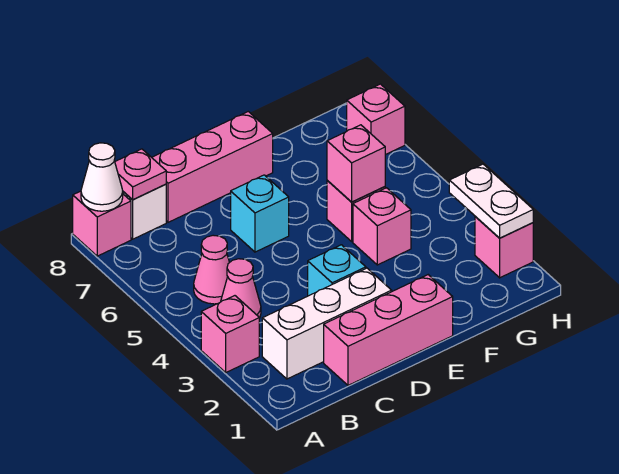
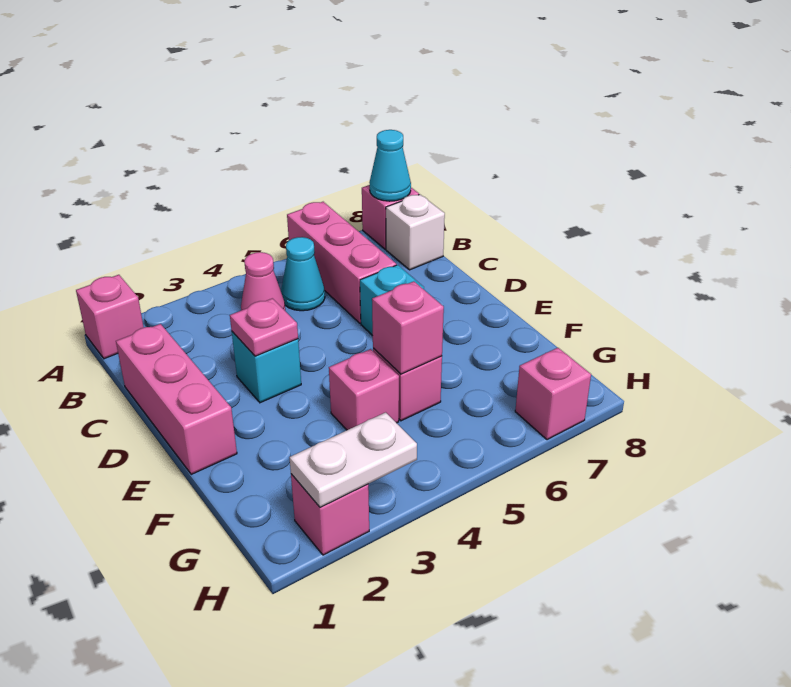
pink brick A3 level 1 -> pink brick A1 level 1
white cone A8 level 2 -> cyan cone A8 level 2
white brick B2:D2 level 1 -> none
pink cone B5 level 1 -> cyan cone B5 level 1
pink plate B8 level 2 -> pink plate D3 level 2
pink brick C8:E8 level 1 -> pink brick A6:C6 level 1

